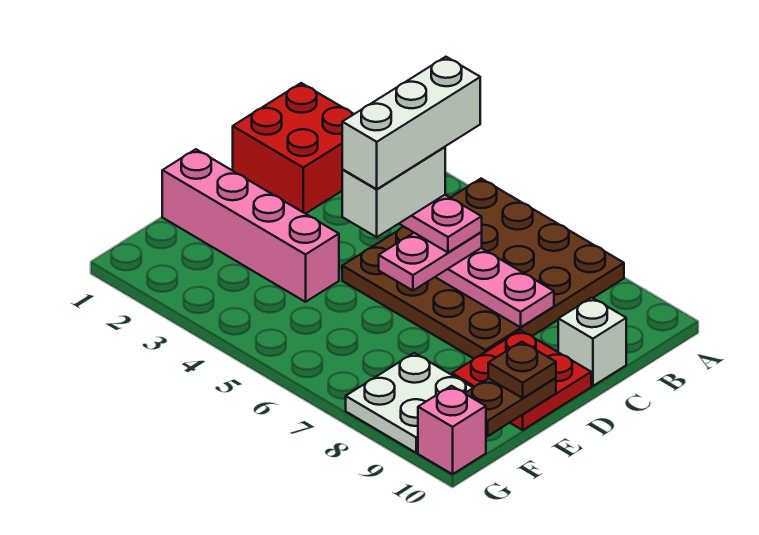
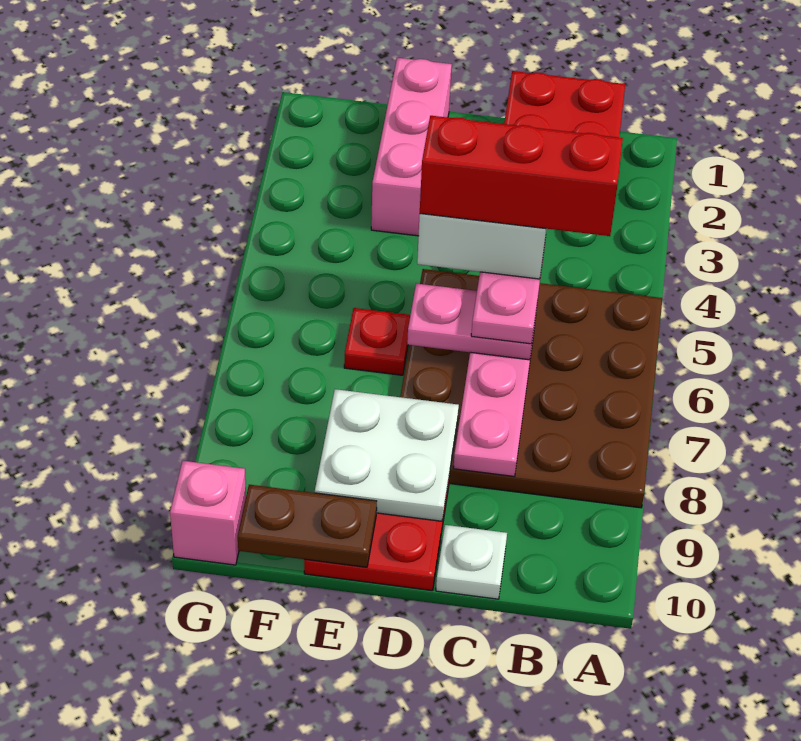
white brick B5:D5 level 6 -> red brick B5:D5 level 6
white brick C10 level 1 -> white plate C10 level 1
pink brick E1:E4 level 1 -> pink brick E1:E3 level 1
none -> red plate E6 level 1
brown plate E10 level 3 -> none
white plate F8:G9 level 1 -> white plate D8:E9 level 2

